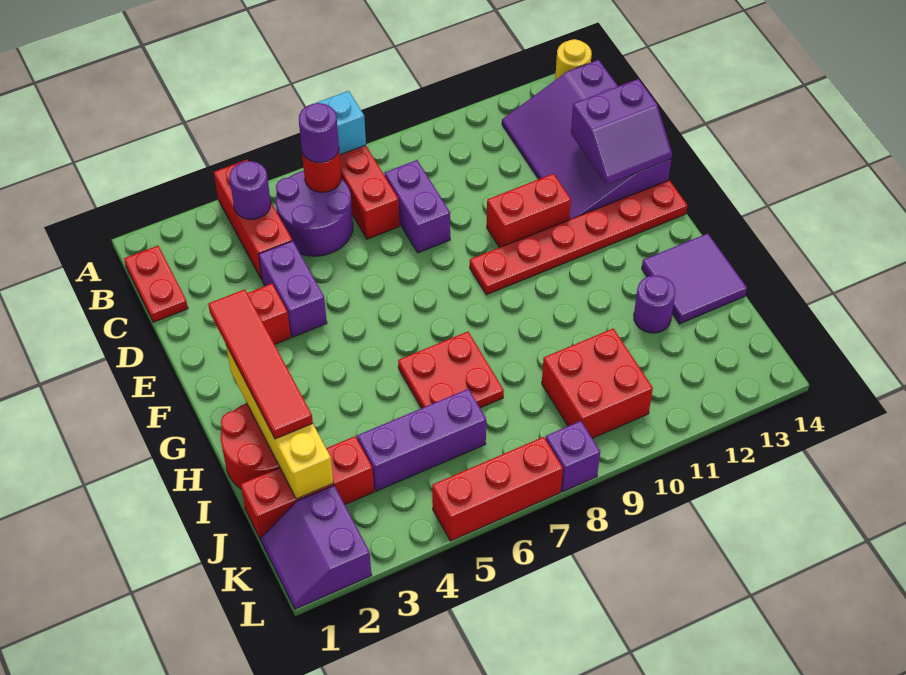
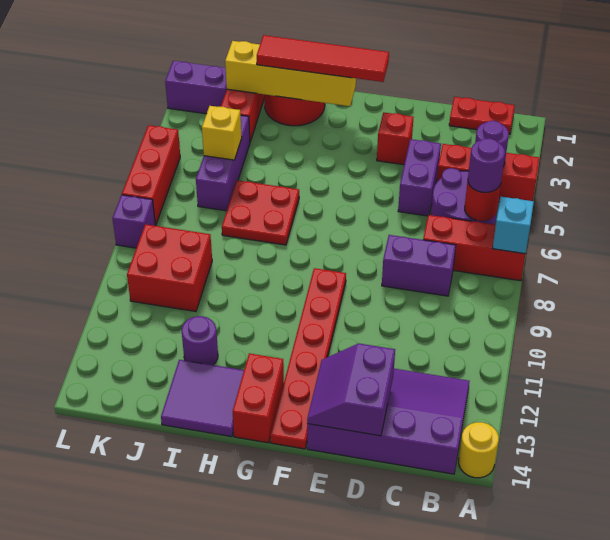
purple brick D4:E4 level 1 -> purple brick D4:D5 level 1
red brick E10:E11 level 1 -> red brick G13:G14 level 1
none -> yellow brick J5 level 2

